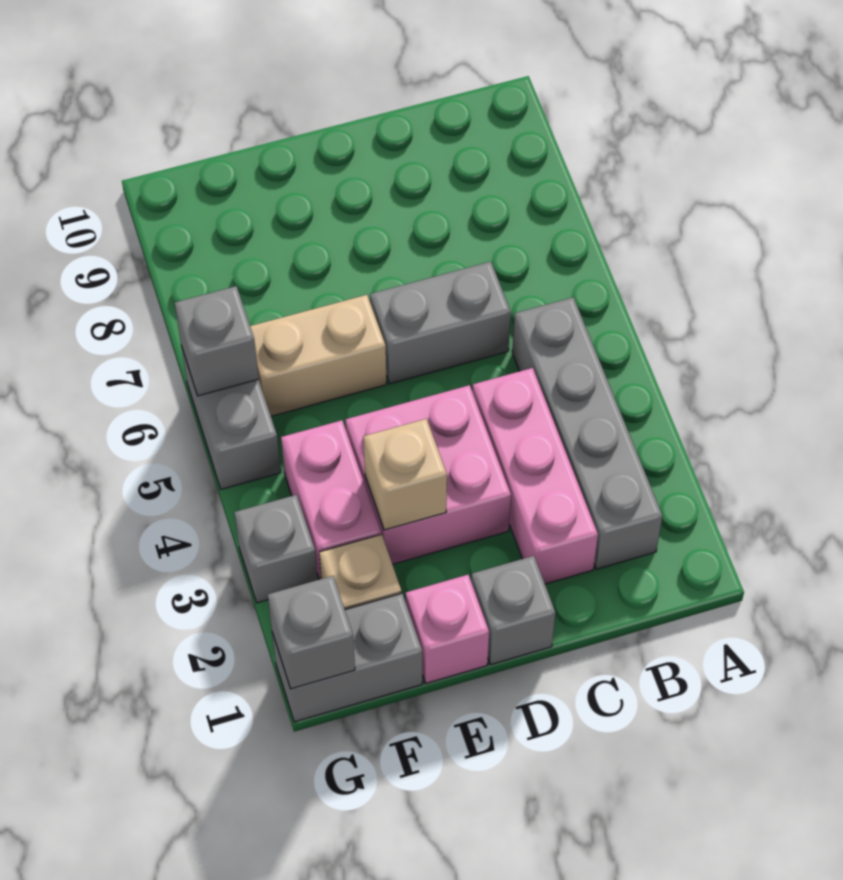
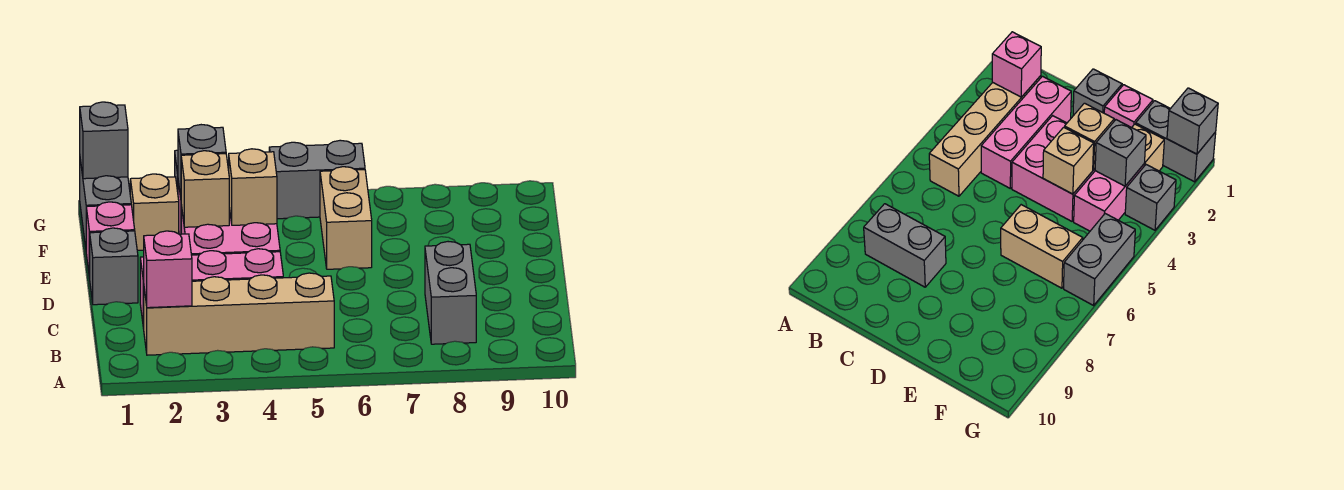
grey brick B2:B5 level 1 -> tan brick B2:B5 level 1
none -> pink brick B2 level 2
grey brick C6:D6 level 1 -> grey brick B8:C8 level 1
none -> tan brick E4 level 2
grey brick G6 level 2 -> grey brick F3 level 2

